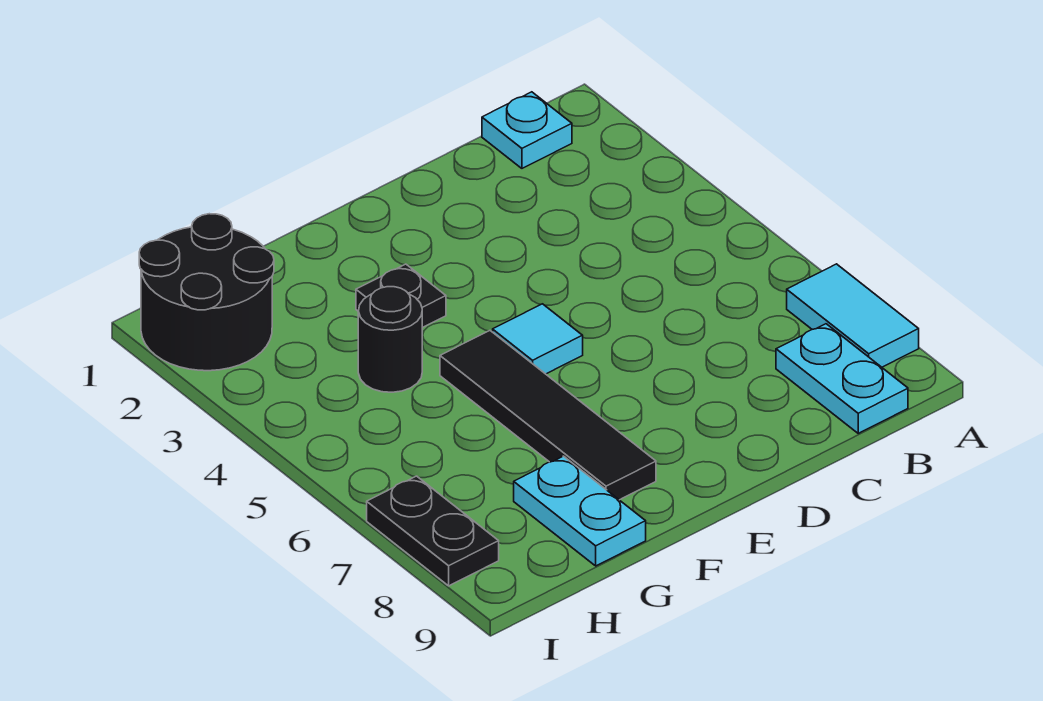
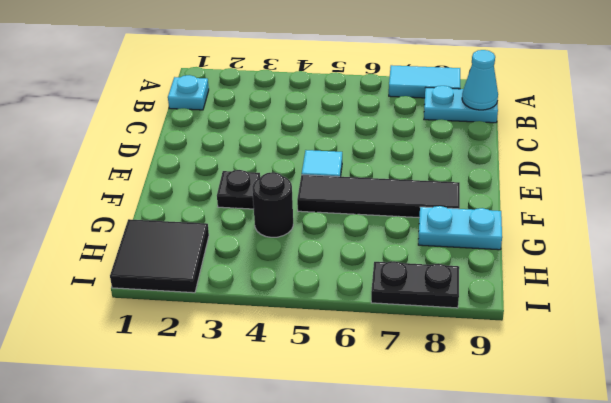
none -> cyan cone B9 level 2
black round brick H1:I2 level 1 -> black tile H1:I2 level 1

